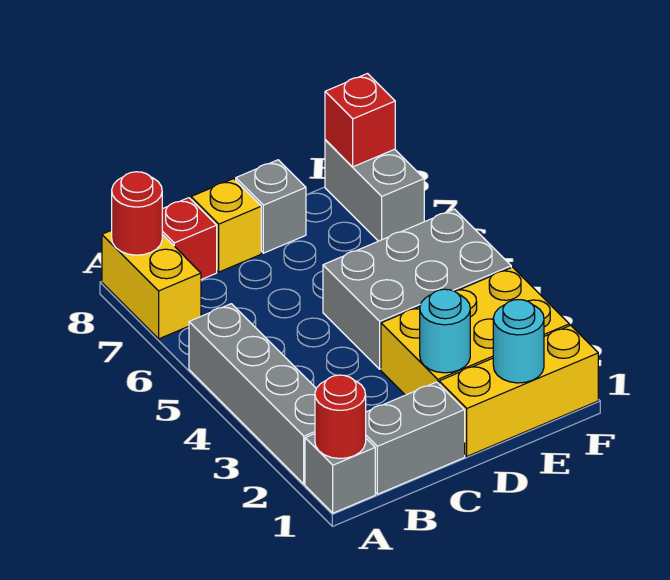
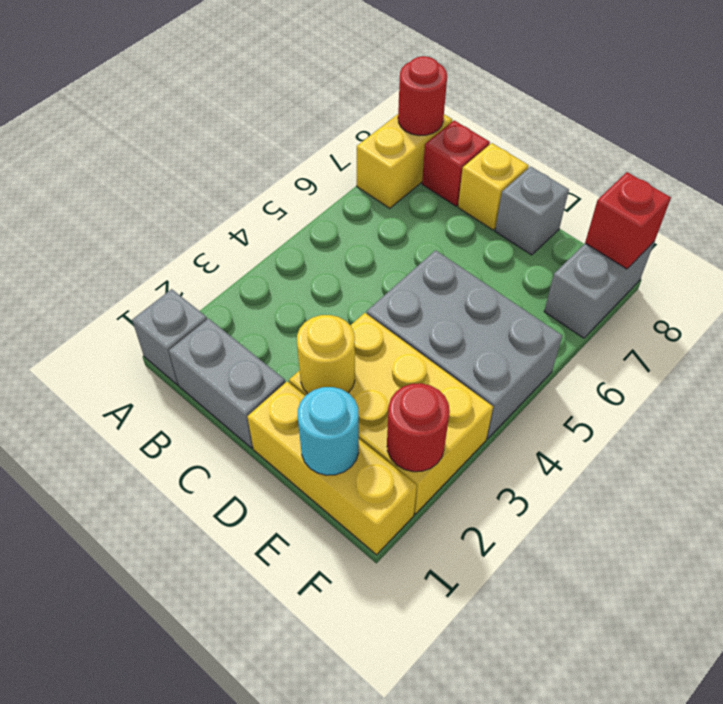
red round brick A1 level 2 -> red round brick F2 level 2
grey brick A2:A5 level 1 -> none
cyan round brick D2 level 2 -> yellow round brick D2 level 2

